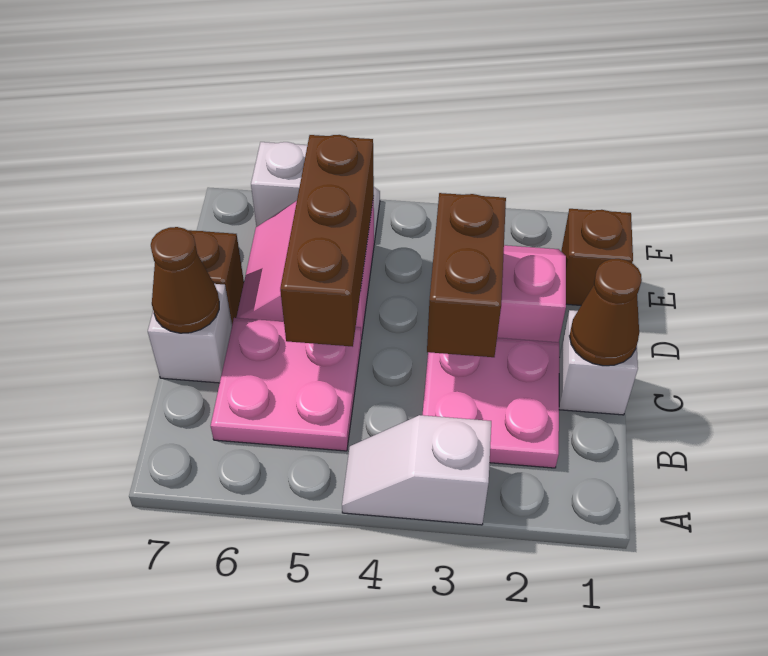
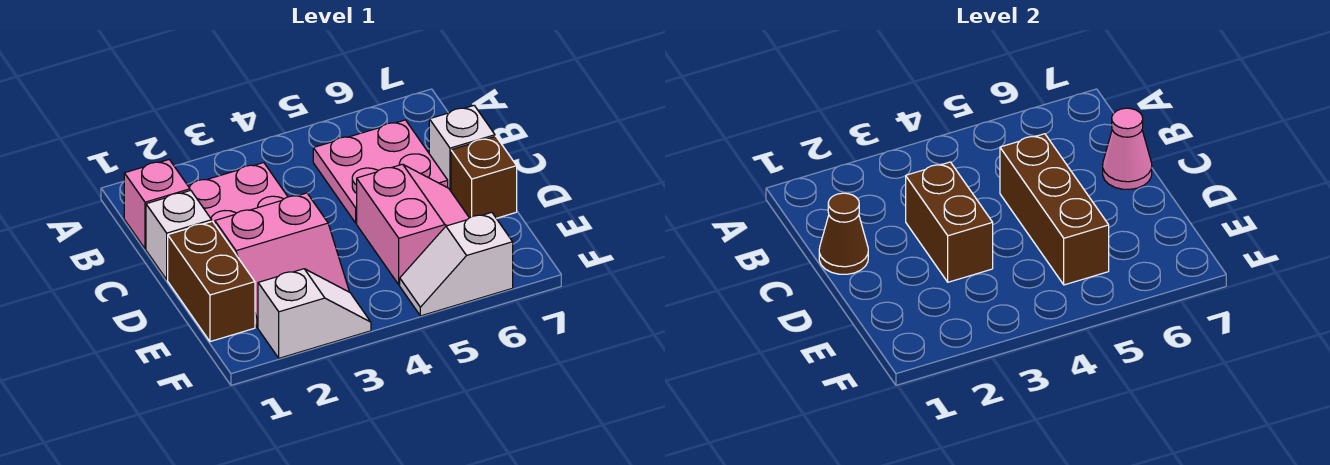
white slope A3:A4 level 1 top 3 -> white slope F2:F3 level 1 top 2
none -> pink brick B1 level 1
brown cone C7 level 2 -> pink cone C7 level 2
brown brick E1 level 1 -> brown brick D1:E1 level 1

